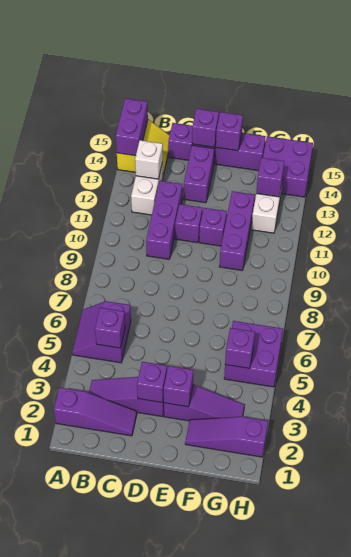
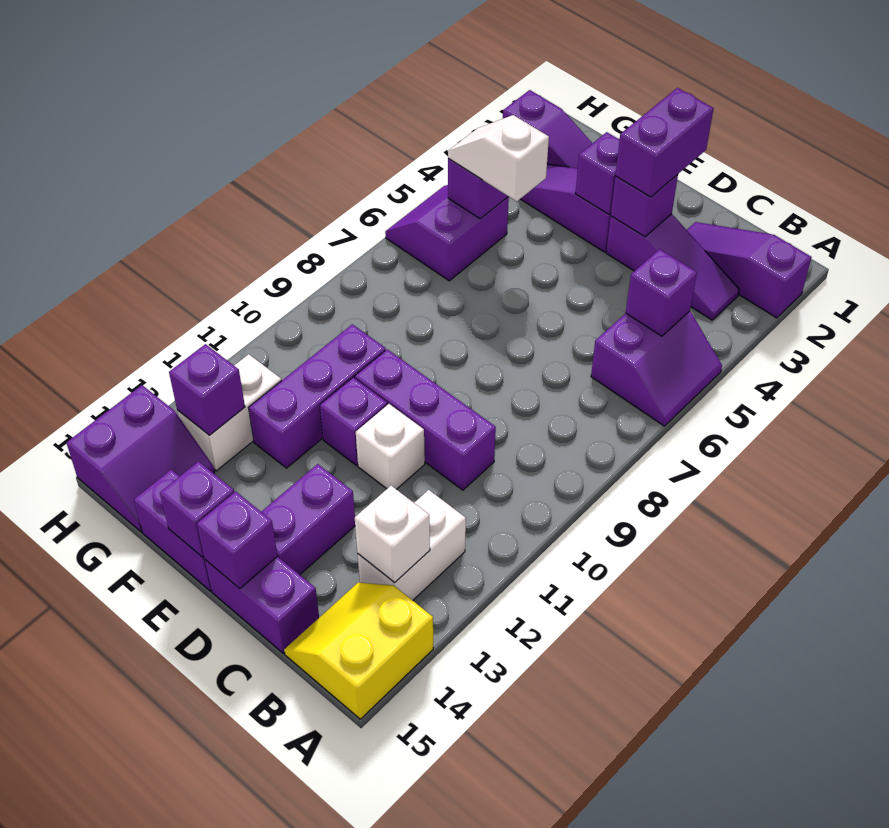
purple brick A14:A15 level 2 -> purple brick D2:D3 level 3
purple brick C10:C12 level 1 -> purple brick C10:E10 level 1
purple brick D11 level 1 -> white brick D11 level 1
none -> white slope F5:G5 level 3 top F
purple brick G5:H6 level 1 -> purple slope G5:H6 level 1 top G
purple brick G14:H15 level 1 -> purple slope G14:H15 level 1 top H

